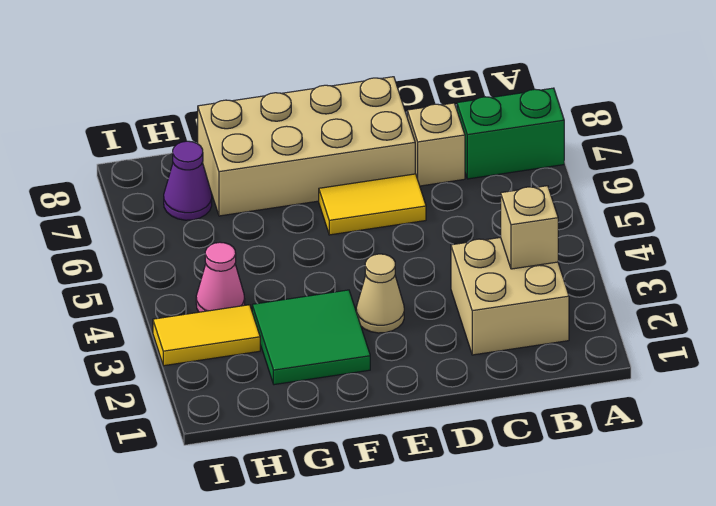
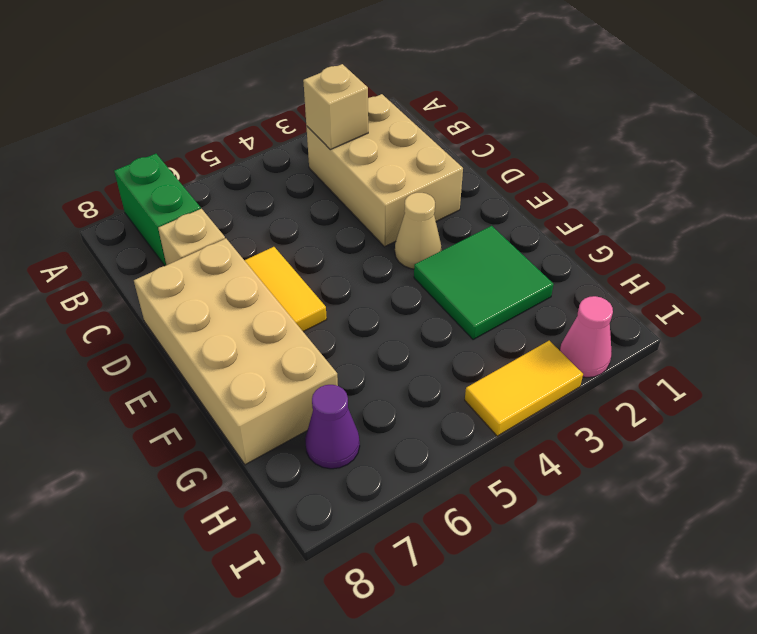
tan brick B2:C3 level 1 -> tan brick B2:D3 level 1
yellow tile H3:I3 level 1 -> yellow tile I3:I4 level 1
pink cone H4 level 1 -> pink cone I2 level 1

